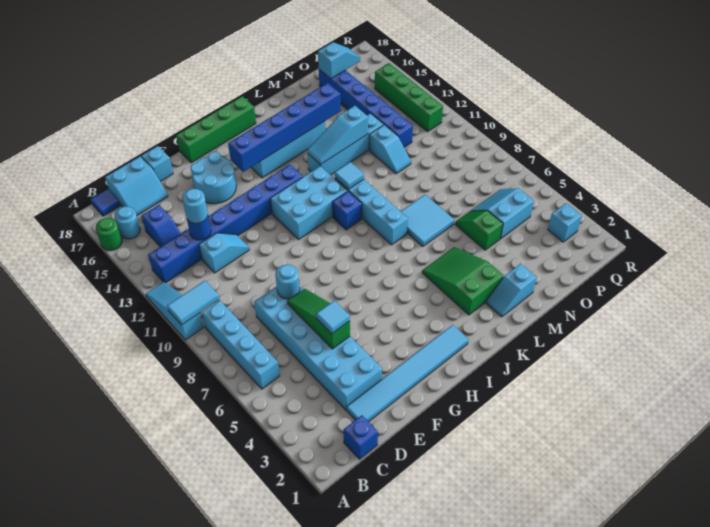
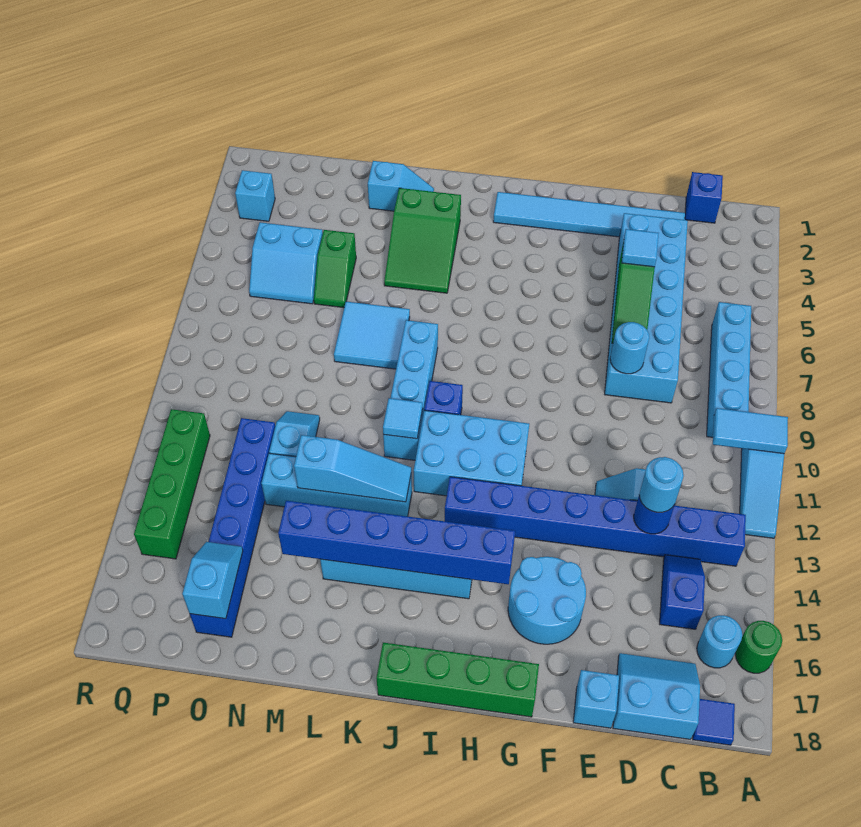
cyan slope O17:P17 level 2 top O -> cyan slope O16:O17 level 2 top 17

